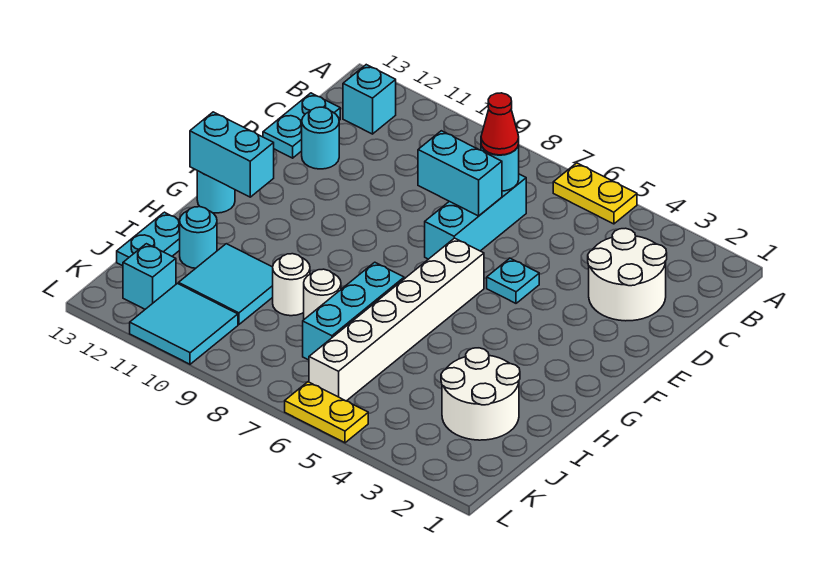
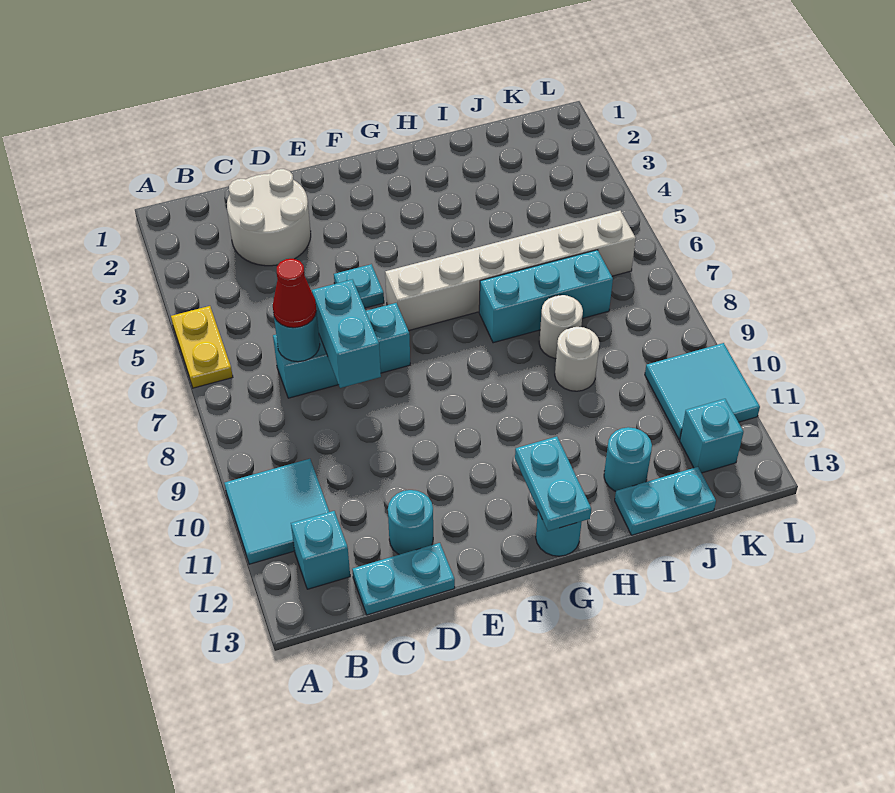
cyan brick G12:G13 level 2 -> cyan plate G12:G13 level 2
white round brick I2:J3 level 1 -> none
cyan tile I10:J11 level 1 -> cyan tile A10:B11 level 1
yellow plate L5:L6 level 1 -> none

